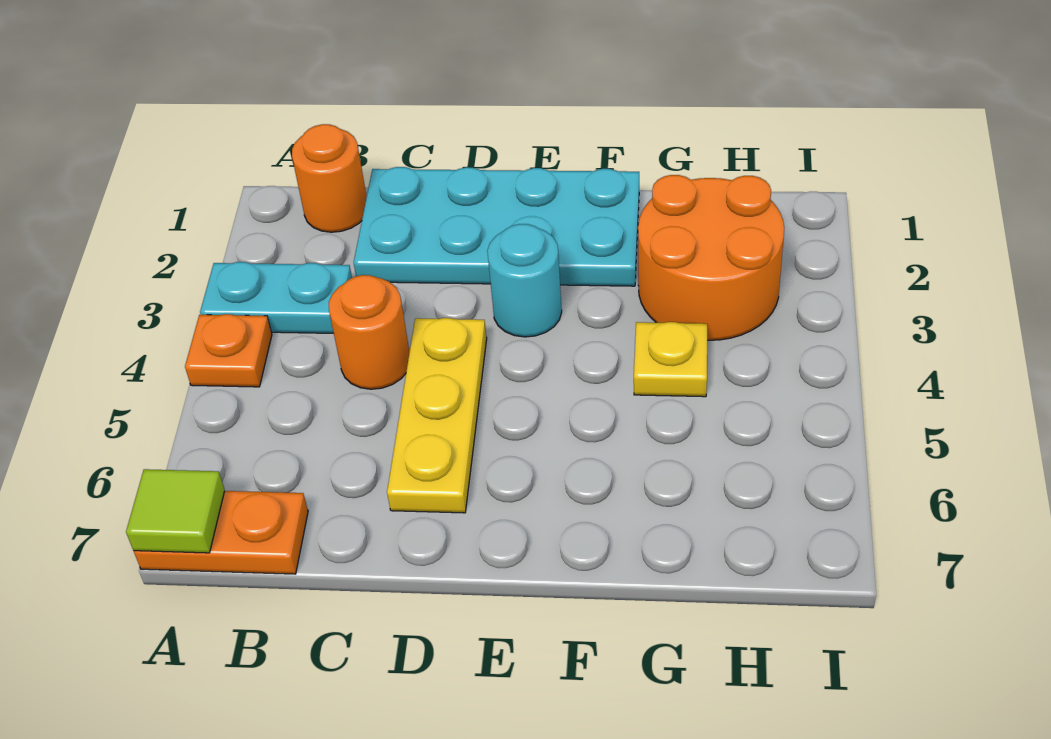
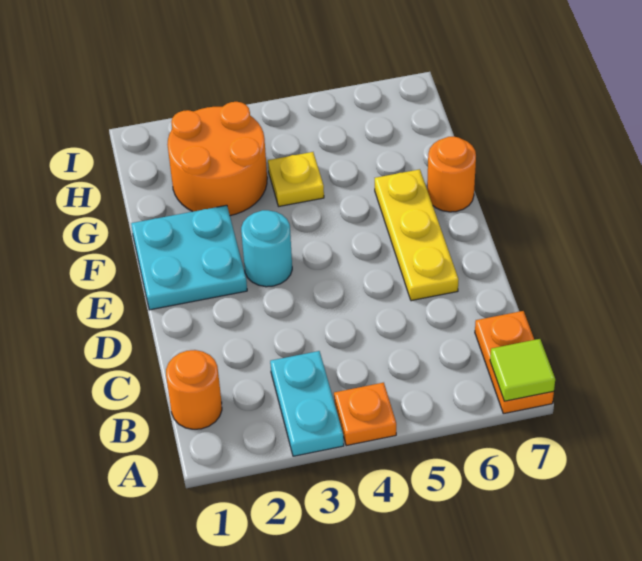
cyan plate C1:F2 level 1 -> cyan plate E1:F2 level 1
orange round brick C4 level 1 -> orange round brick F7 level 1
yellow plate D4:D6 level 1 -> yellow plate D6:F6 level 1

